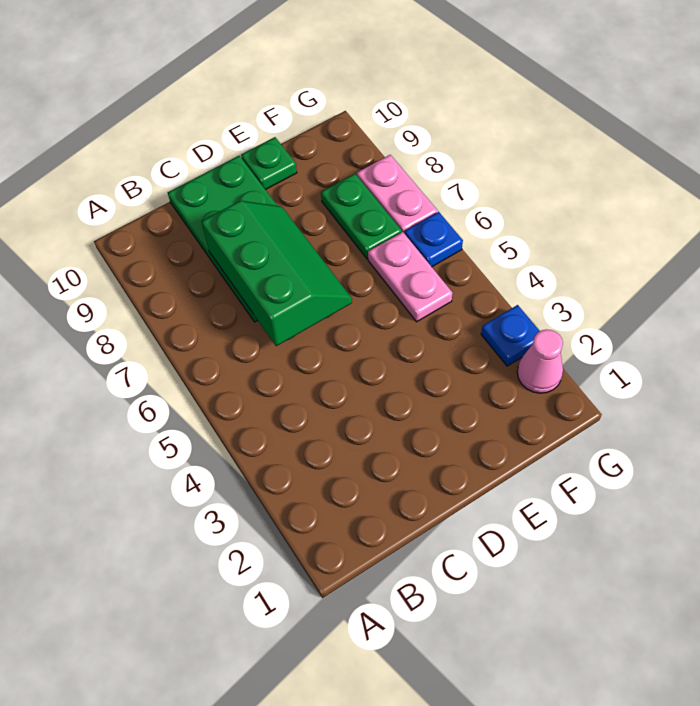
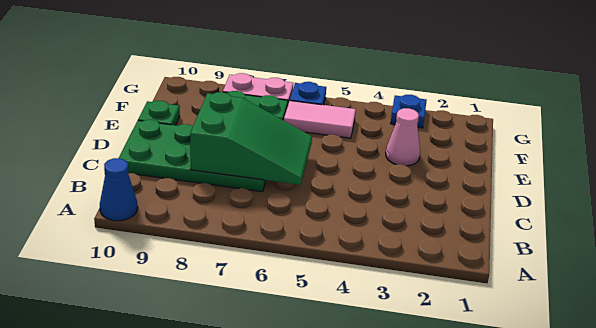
none -> blue cone A10 level 1
green slope C6:D8 level 2 top C -> green slope C6:D8 level 2 top 8
pink plate F5:F6 level 1 -> pink tile F5:F6 level 1
pink cone G2 level 1 -> pink cone E3 level 1

